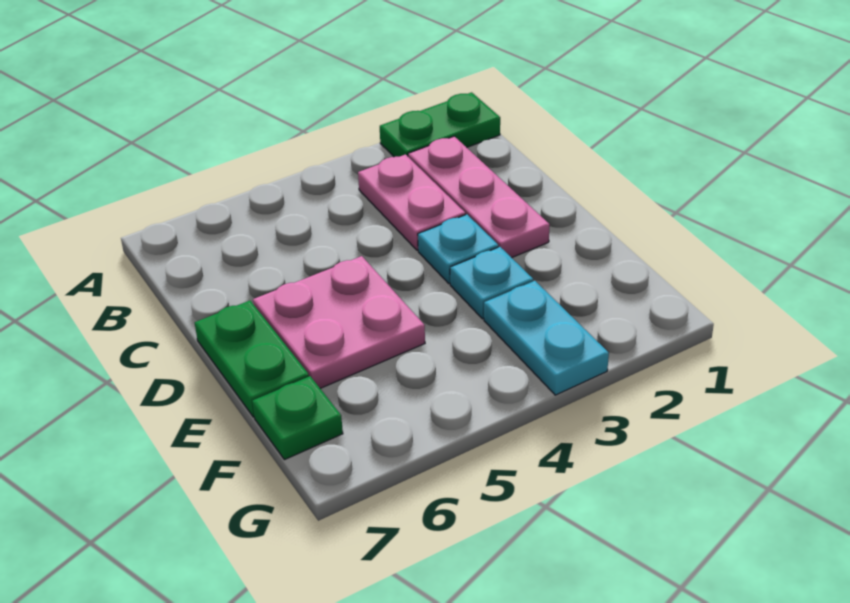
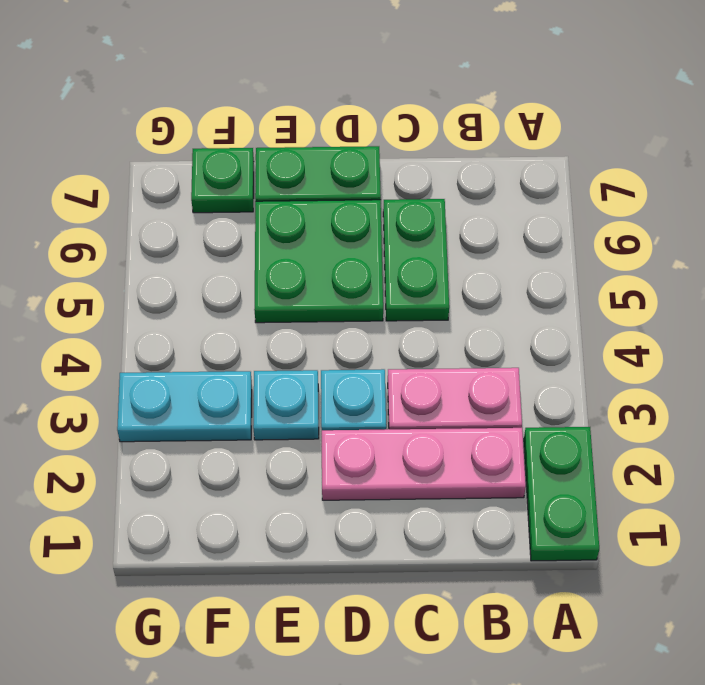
none -> green plate C5:C6 level 1
pink plate D5:E6 level 1 -> green plate D5:E6 level 1

